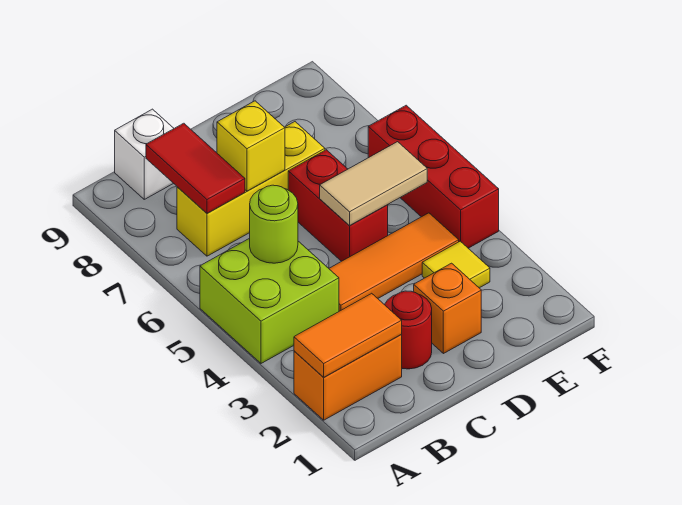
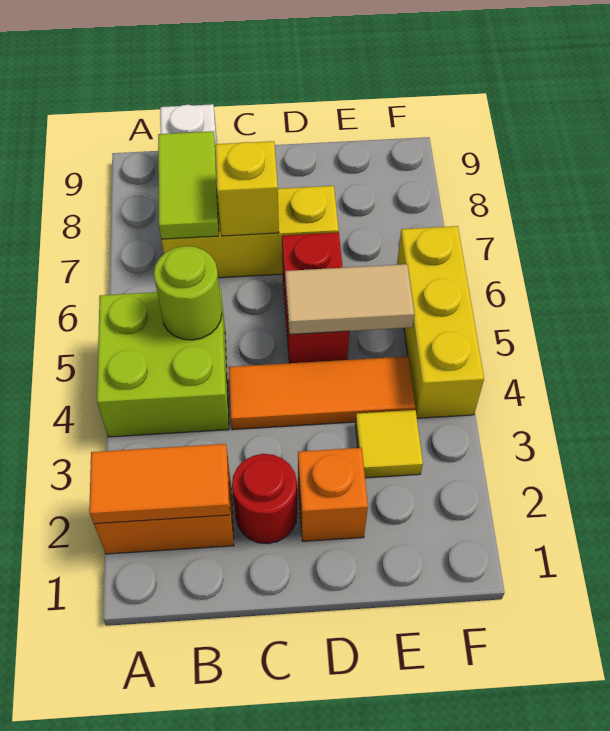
red tile B7:B8 level 2 -> lime tile B7:B8 level 2
red brick F4:F6 level 1 -> yellow brick F4:F6 level 1

